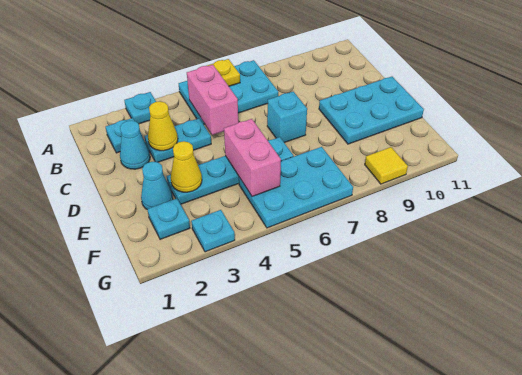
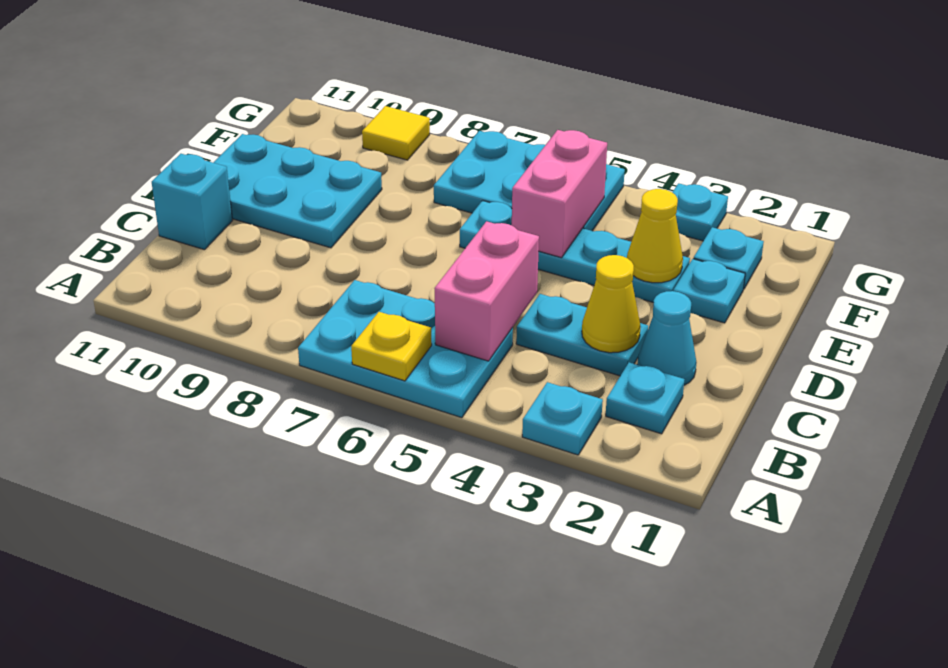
cyan brick D7 level 1 -> cyan brick C11 level 1
cyan cone E2 level 1 -> cyan plate E2 level 1

